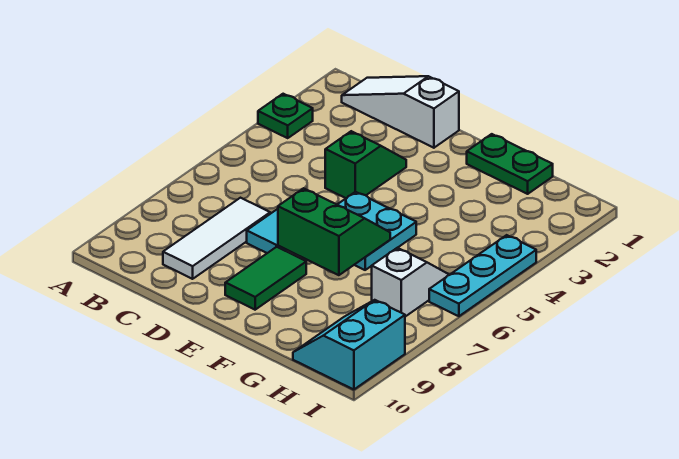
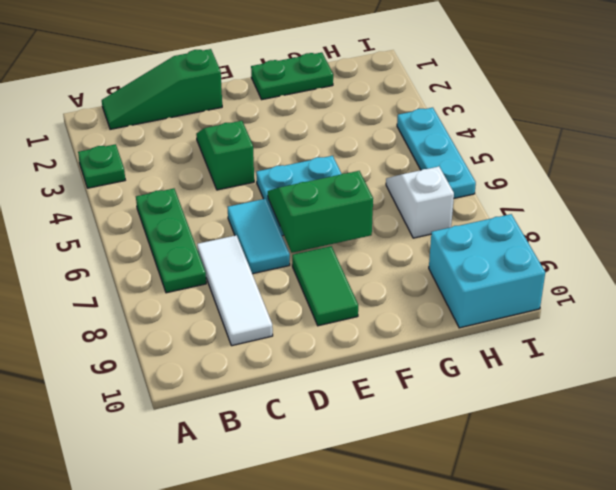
white slope B1:D1 level 1 top D -> green slope B1:D1 level 1 top D
none -> green plate B5:B7 level 1
cyan slope H9:I10 level 1 top I -> cyan brick H9:I10 level 1

